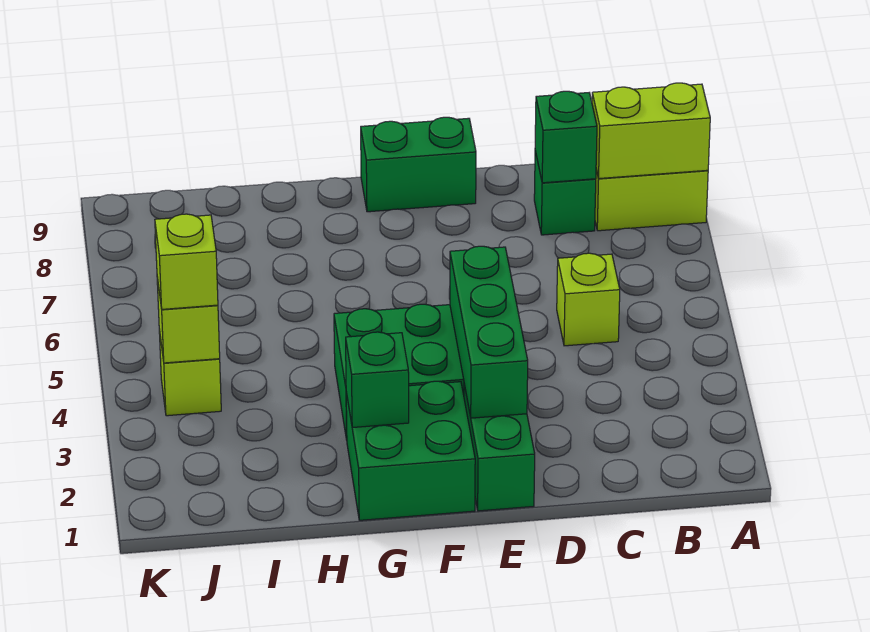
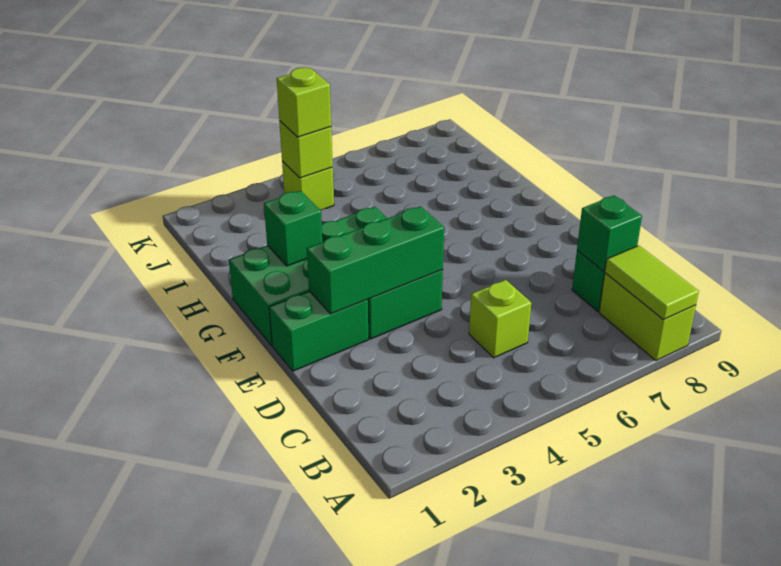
lime brick A8:B8 level 2 -> lime tile A8:B8 level 2
green brick E9:F9 level 1 -> none

